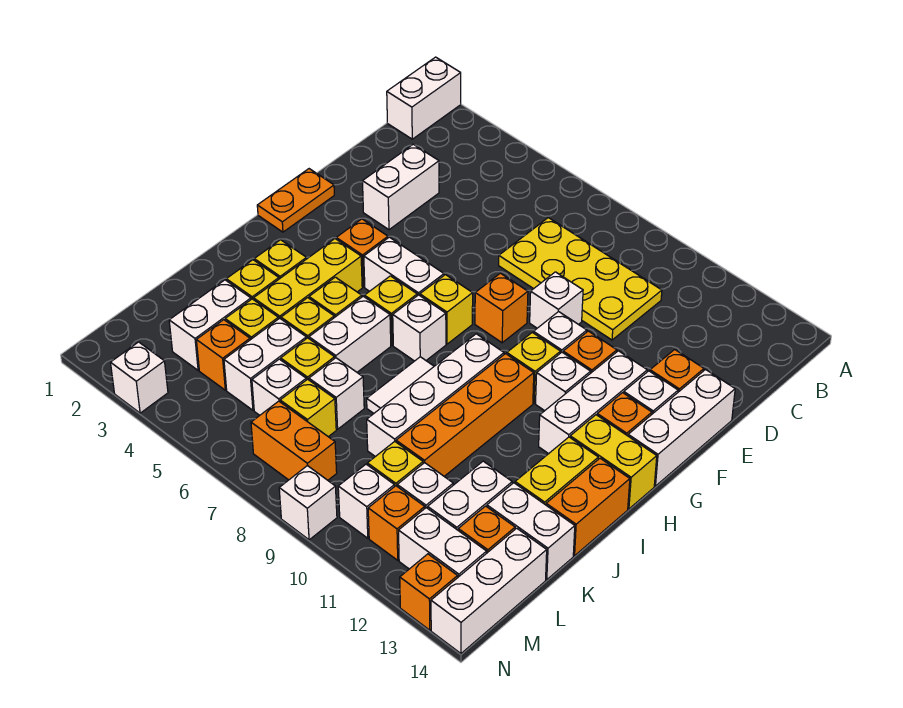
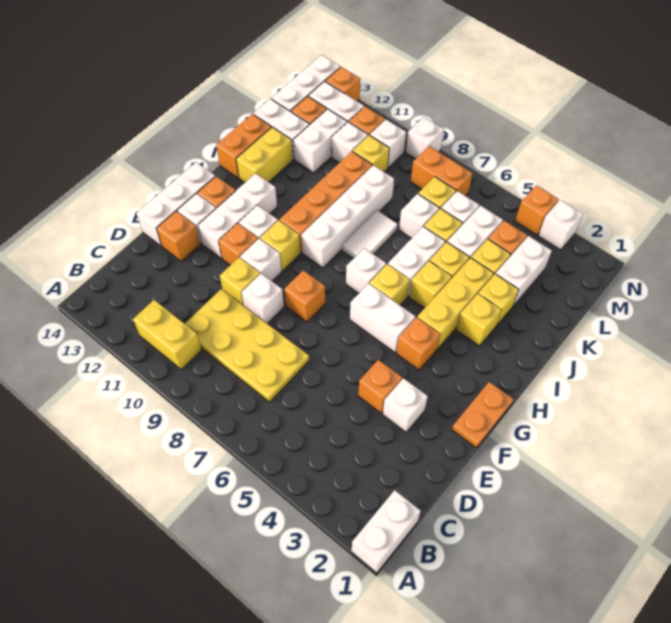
white brick D3:E3 level 1 -> white brick E3 level 1
none -> orange brick E4 level 1
yellow brick G7 level 1 -> yellow brick E10 level 1
yellow brick H13:H14 level 1 -> yellow brick B10:B11 level 1
none -> orange brick N4 level 1

